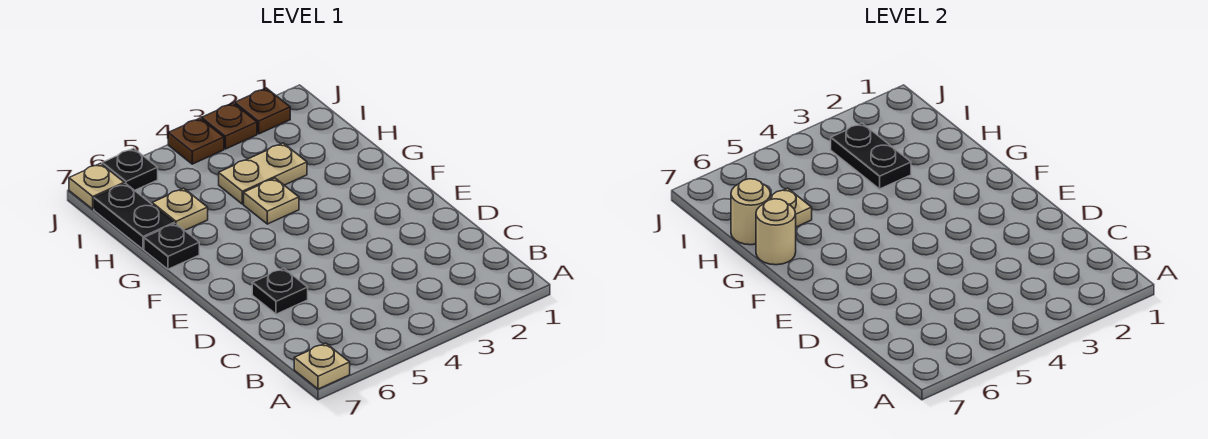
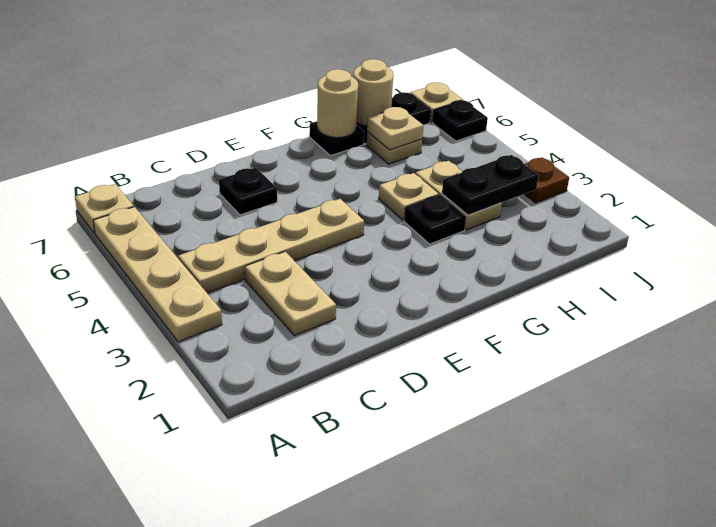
none -> tan plate A3:A6 level 1
none -> tan plate B4:E4 level 1
none -> tan plate C2:C3 level 1
none -> black plate G3 level 1
brown plate J2 level 1 -> none
brown plate J4 level 1 -> none

